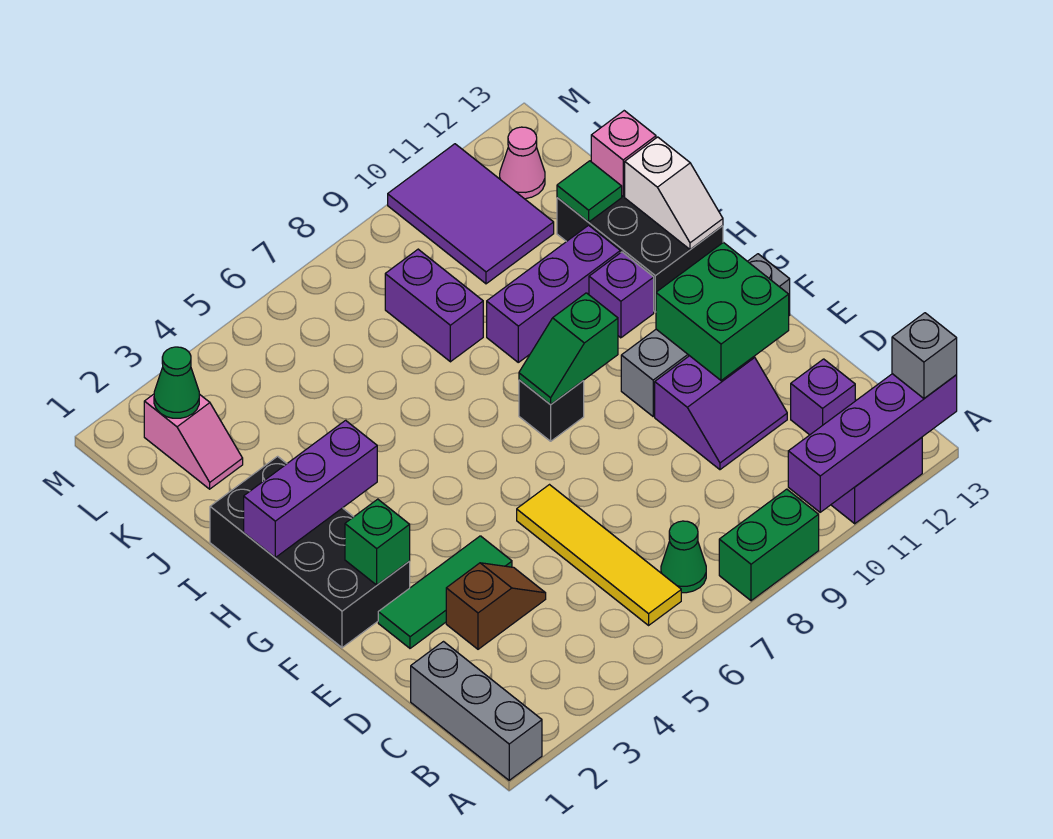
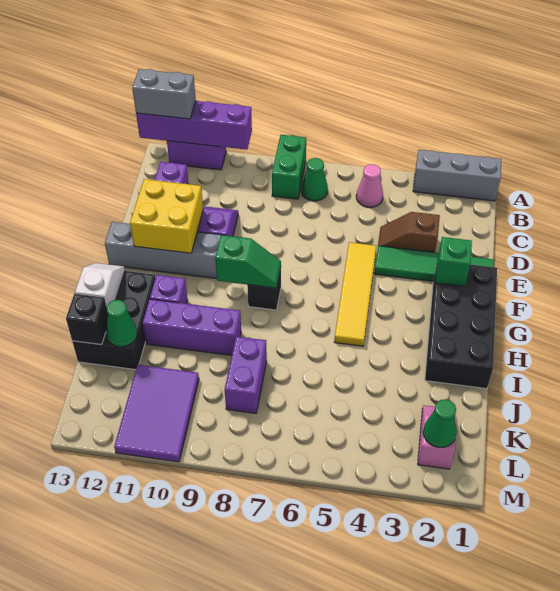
grey brick A1:C1 level 1 -> grey brick A1:A3 level 1
green brick A8:A9 level 1 -> green brick A8:B8 level 1
grey brick A13 level 3 -> grey brick A12:A13 level 3
yellow tile B6:E6 level 1 -> yellow tile E5:H5 level 1
green tile E2:E4 level 1 -> green tile E1:E4 level 1
green brick E11:F12 level 2 -> yellow brick E11:F12 level 2
purple brick H1:H3 level 2 -> none
green tile J12 level 2 -> green cone J12 level 2
pink brick J13 level 2 -> black brick J13 level 2
pink cone L12 level 1 -> pink cone B5 level 1

